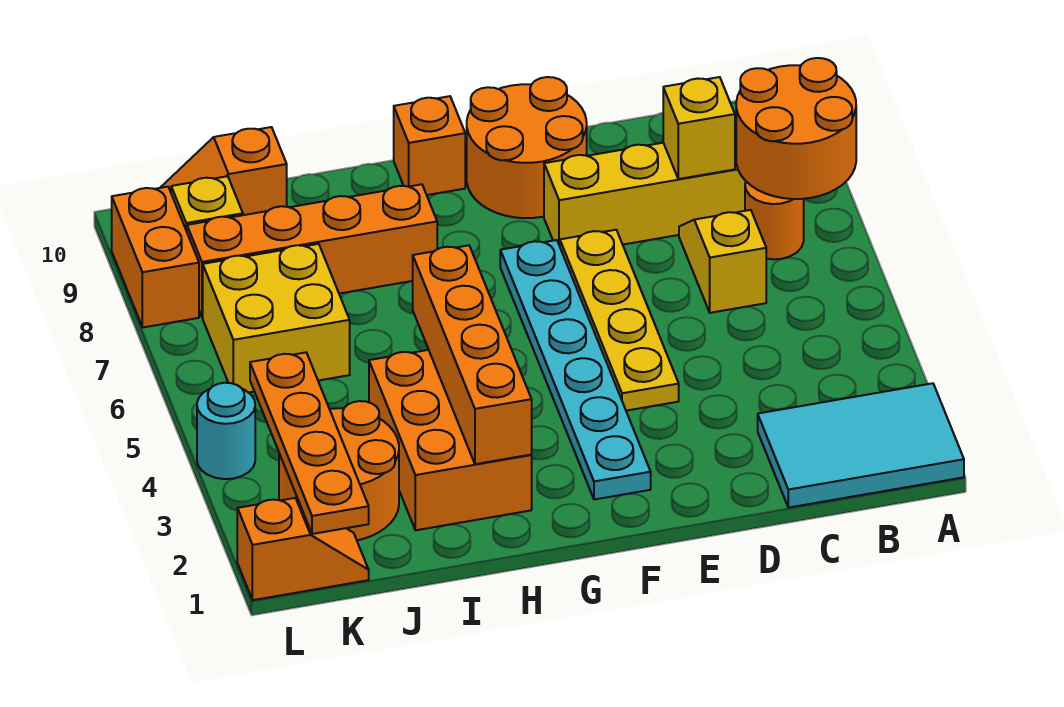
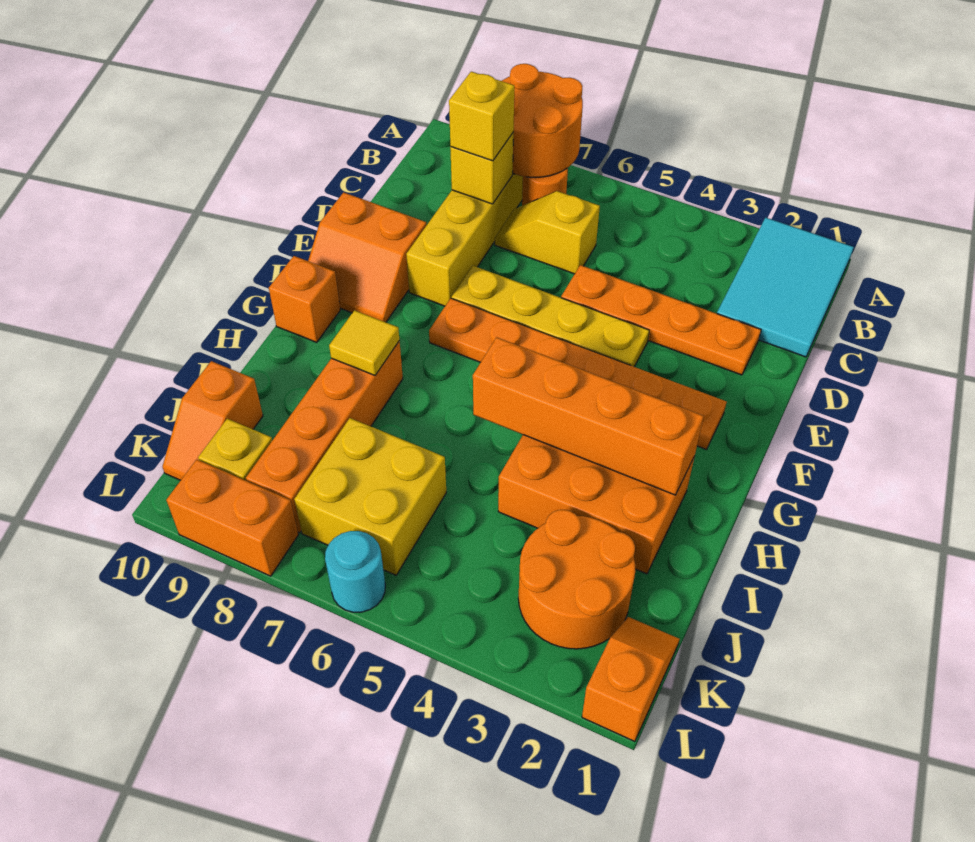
none -> yellow brick C8 level 3
orange round brick E9:F10 level 1 -> orange slope E9:F10 level 1 top E
cyan plate F2:F7 level 1 -> orange plate F2:F7 level 1
none -> yellow tile H8 level 2
orange plate K1:K4 level 2 -> orange plate D2:D5 level 1
cyan round brick L4 level 1 -> cyan round brick L6 level 1

